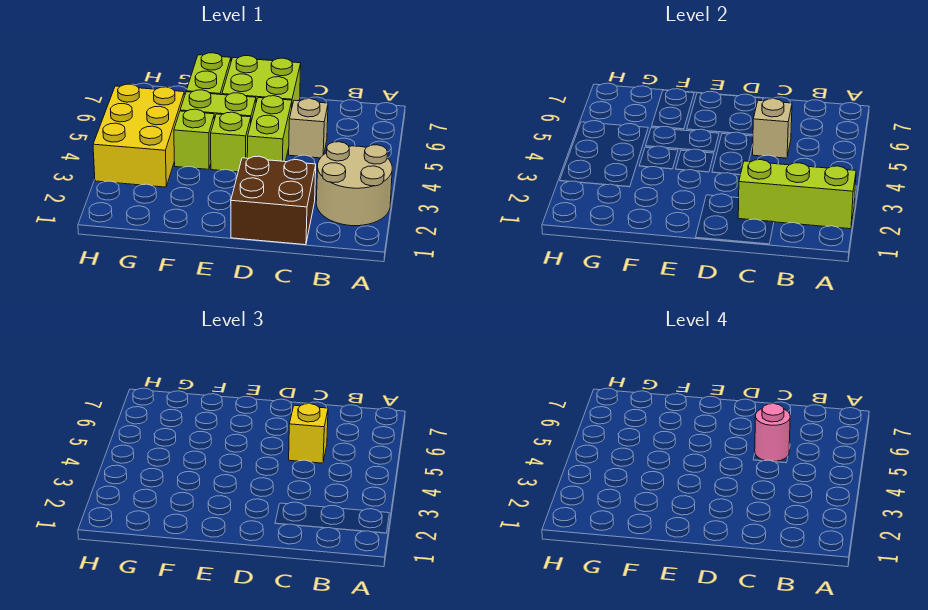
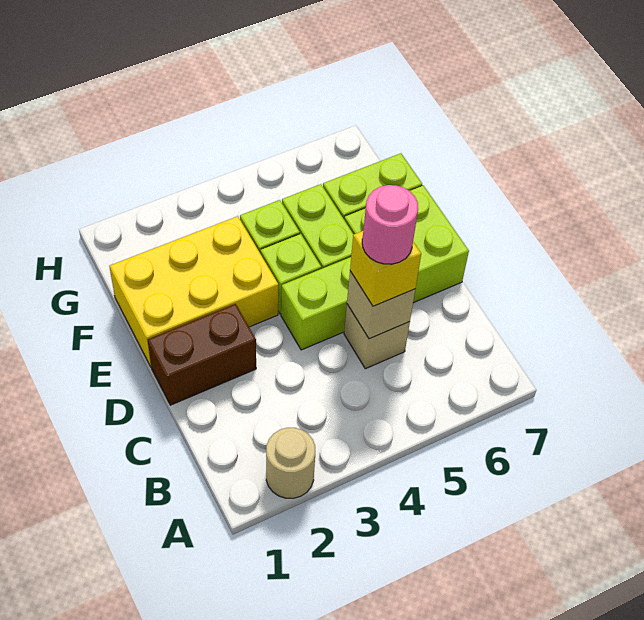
tan round brick A2:B3 level 1 -> tan round brick A2 level 1
lime brick A2:C2 level 2 -> none
brown brick C1:D2 level 1 -> brown brick D1:D2 level 1
yellow brick G3:H5 level 1 -> yellow brick E1:F3 level 1

